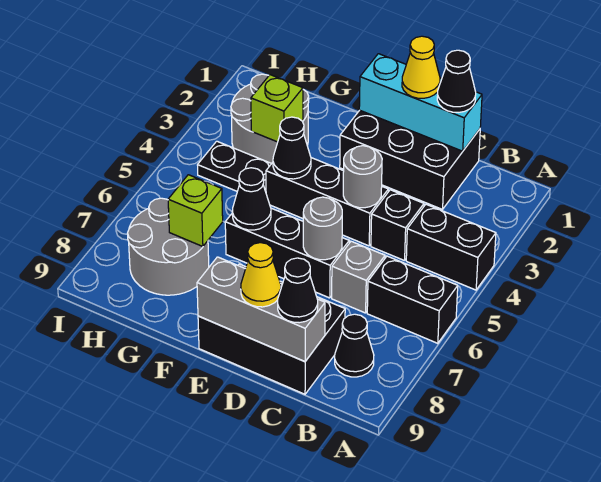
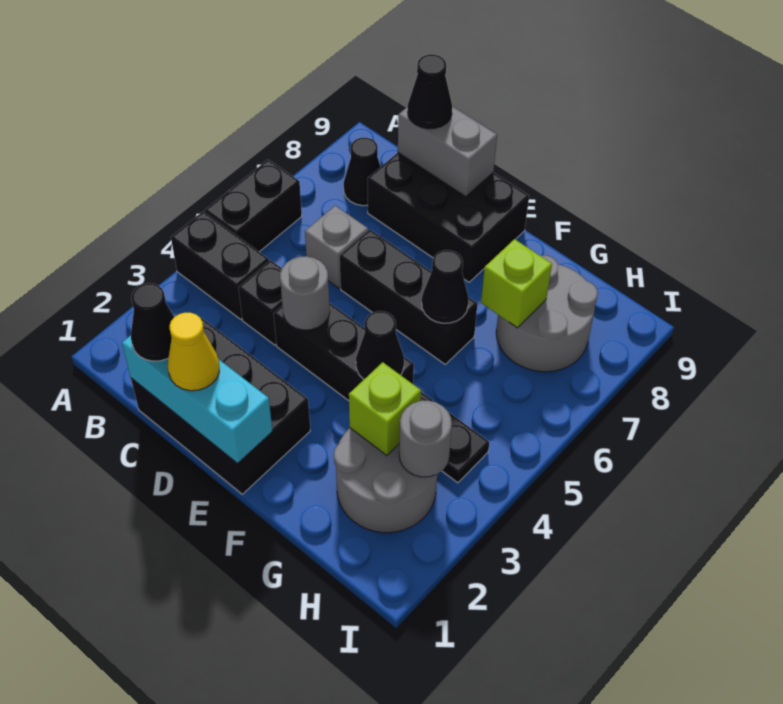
black brick A6:B6 level 1 -> black brick A5:A6 level 1
grey brick C9:E9 level 2 -> grey brick C9:D9 level 2
grey round brick D6 level 2 -> grey round brick H3 level 2
yellow cone D9 level 3 -> none

